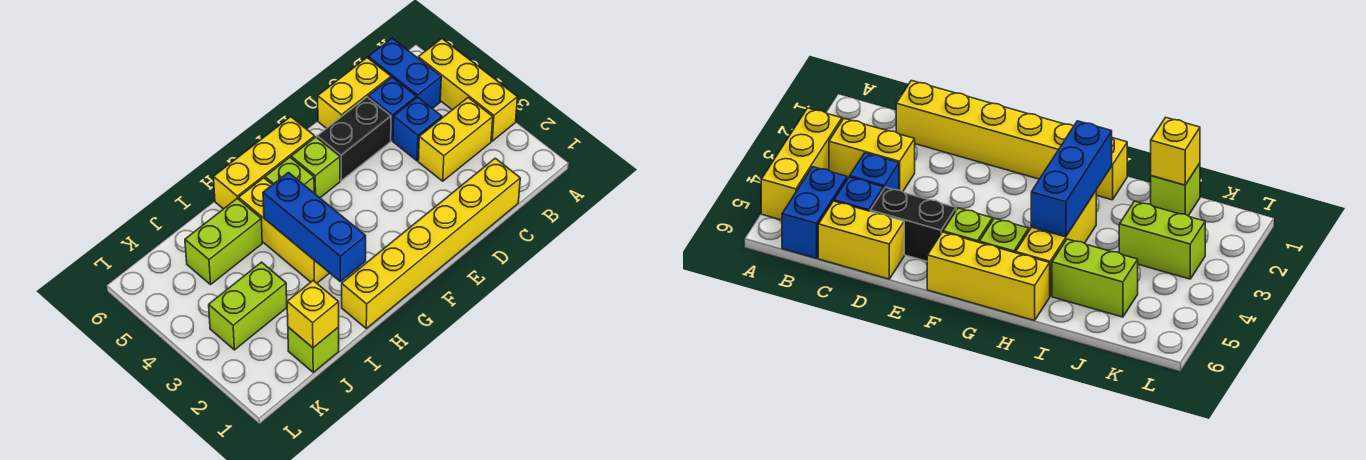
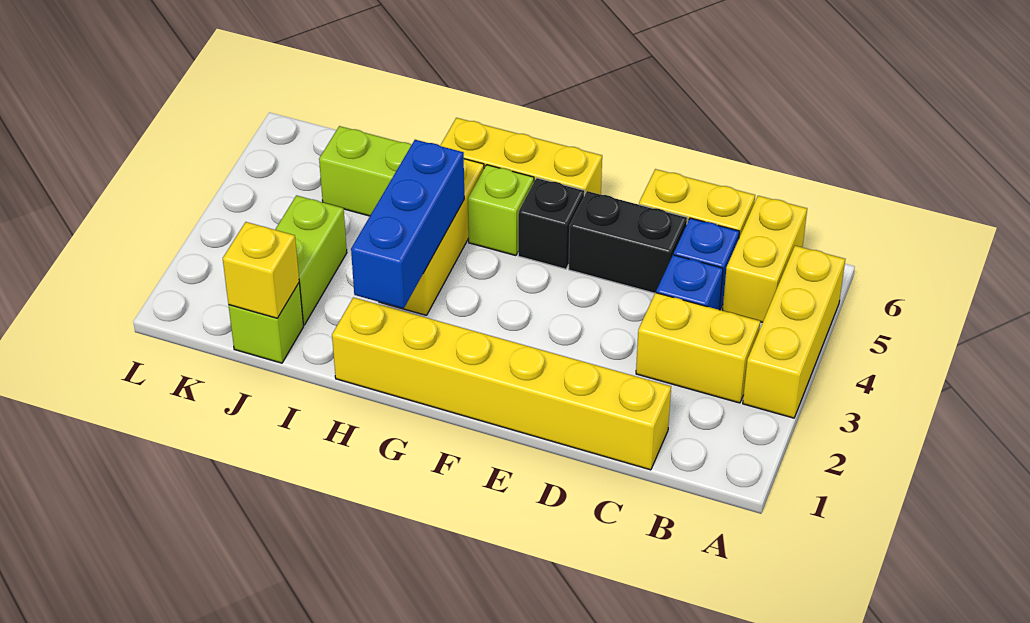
blue brick B5:B6 level 1 -> yellow brick B5:B6 level 1
lime brick F5 level 1 -> black brick F5 level 1
lime brick J3:K3 level 1 -> lime brick J2:J3 level 1

